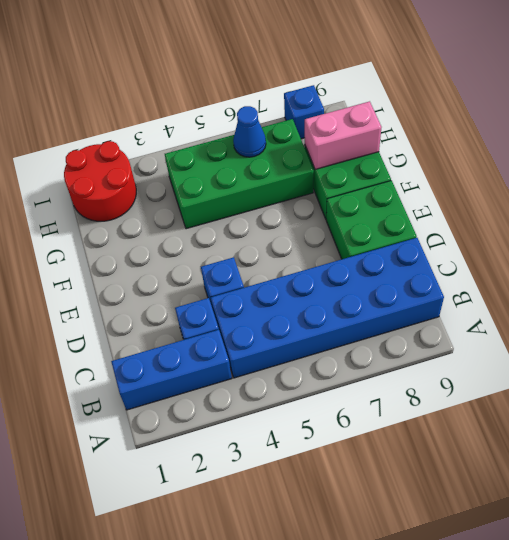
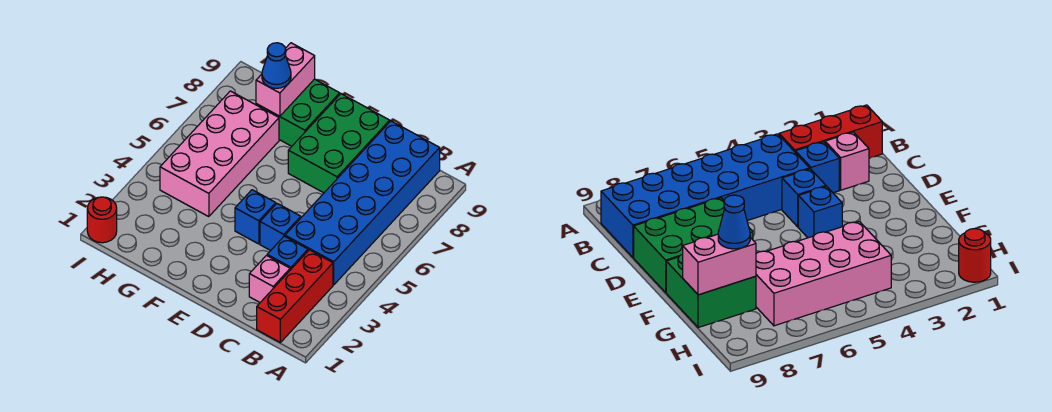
blue brick B1:B3 level 1 -> red brick B1:B3 level 1
none -> pink brick C2 level 1
green brick D8:E9 level 1 -> green brick D7:E9 level 1
green brick G4:H7 level 1 -> pink brick G4:H7 level 1
red round brick H1:I2 level 1 -> red round brick I1 level 1
blue cone H6 level 2 -> blue cone G8 level 3
blue brick I8 level 1 -> blue brick E4 level 1

